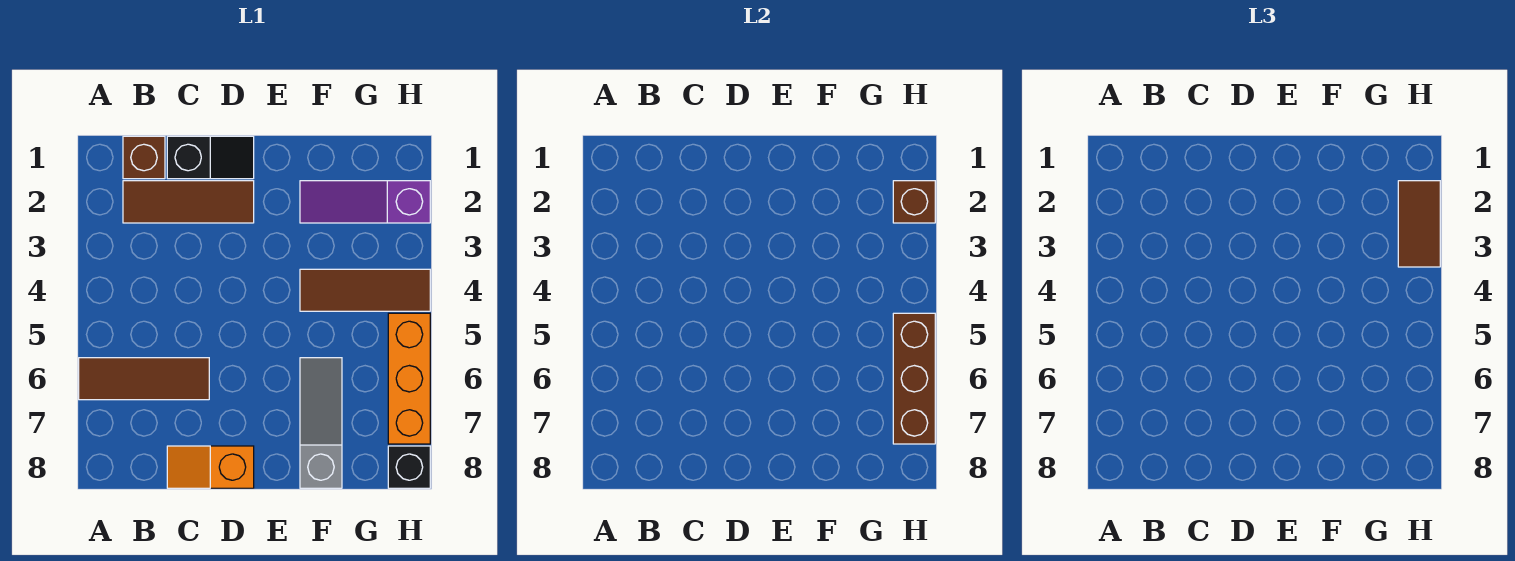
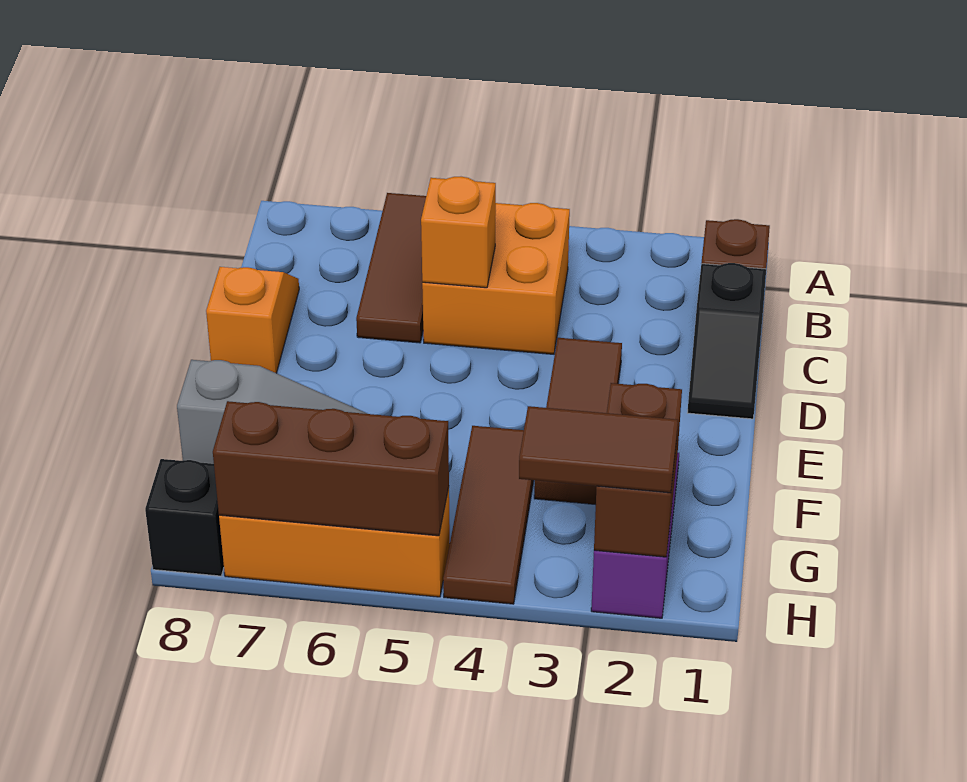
brown tile B2:D2 level 1 -> brown tile D3:F3 level 1
none -> orange brick B4:C5 level 1
none -> orange brick C5 level 2
brown brick H2 level 2 -> brown brick G2:H2 level 2

